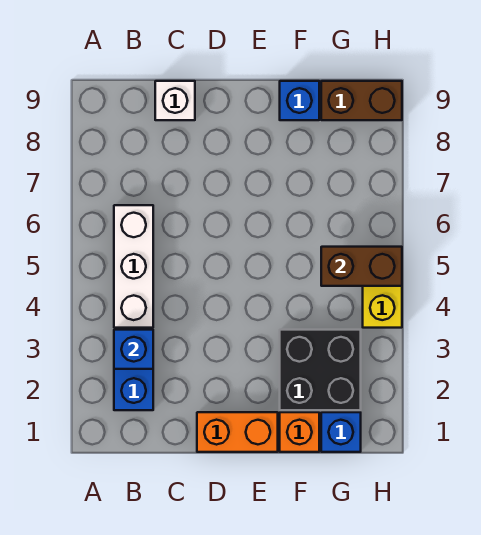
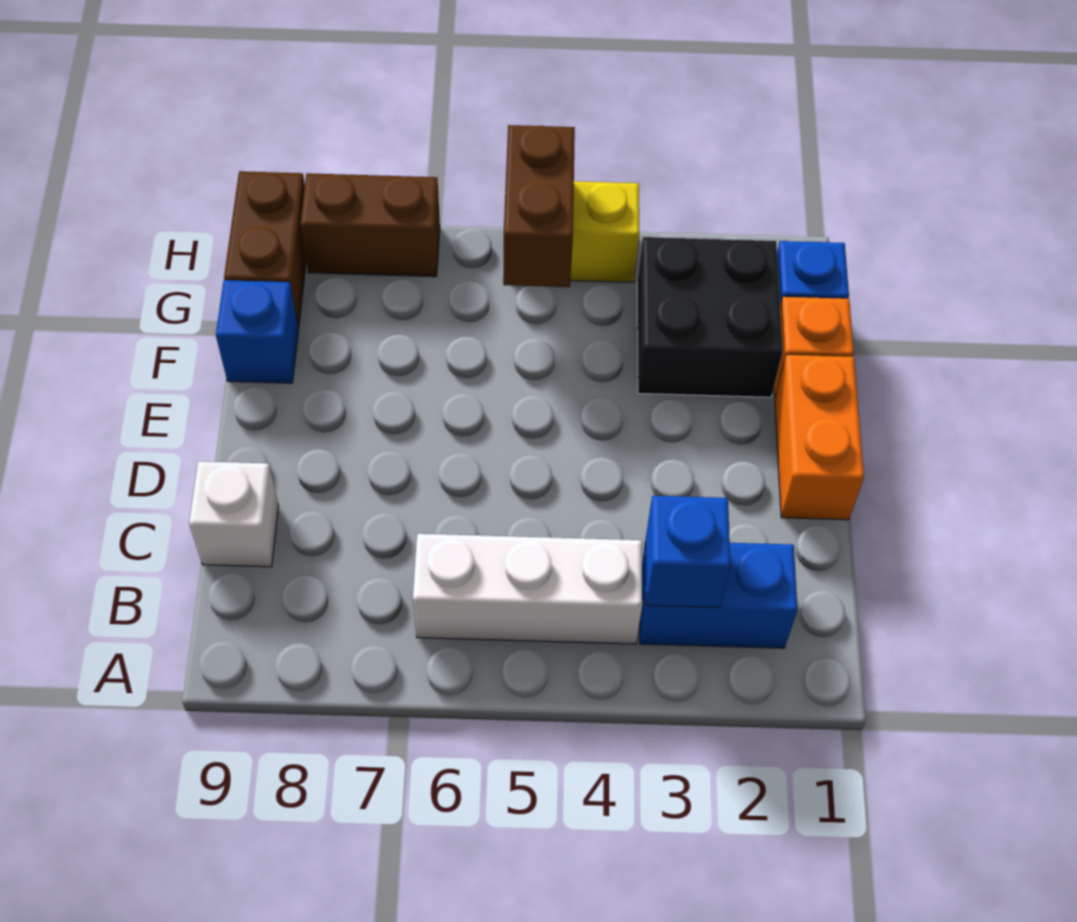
none -> brown brick H7:H8 level 1

